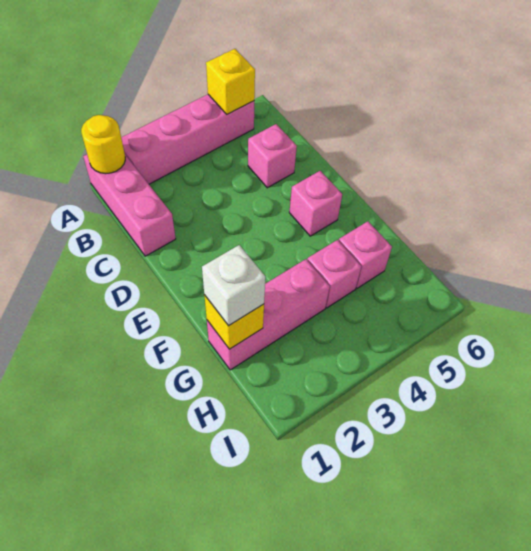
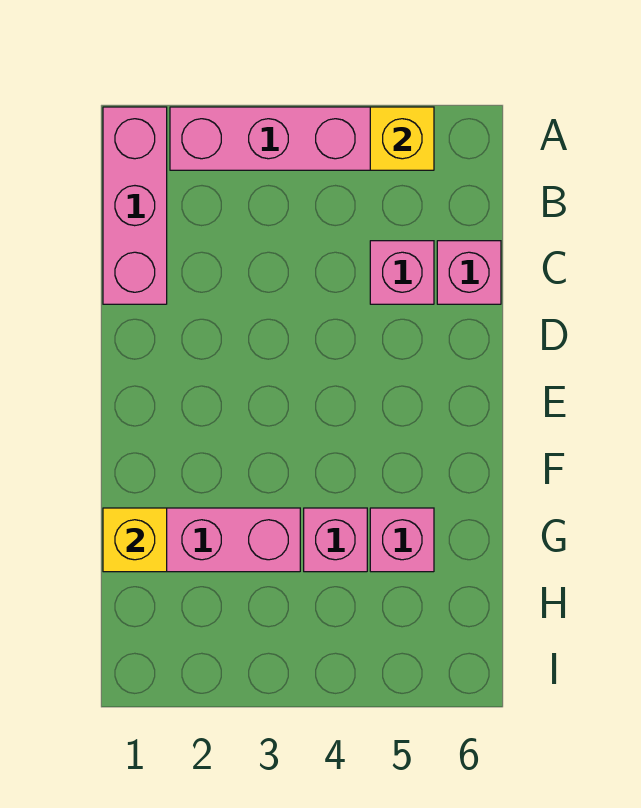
yellow round brick A1 level 2 -> none
pink brick E5 level 1 -> pink brick C6 level 1
white brick G1 level 3 -> none

